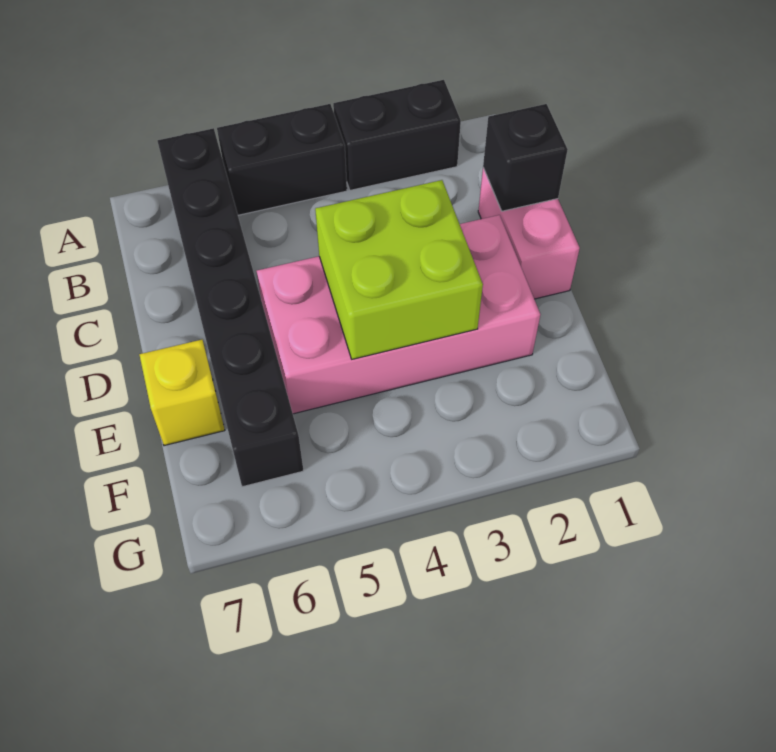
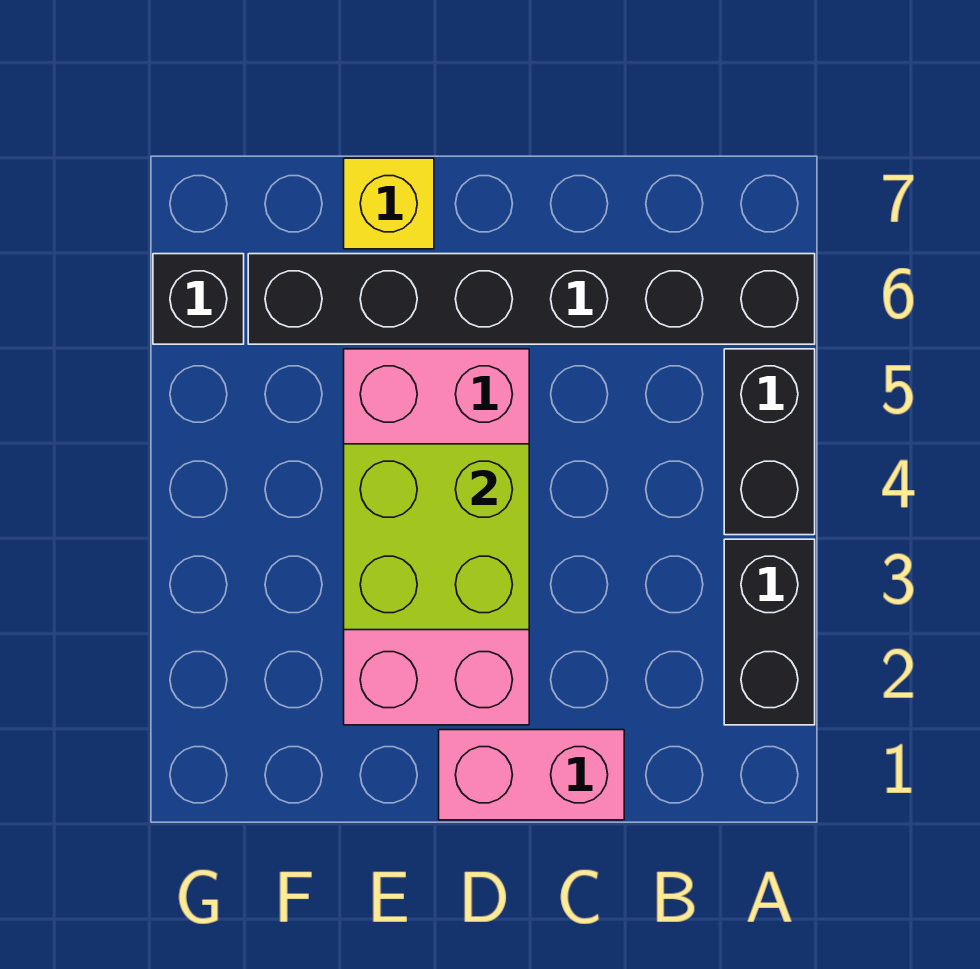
black brick C1 level 2 -> black brick G6 level 1

